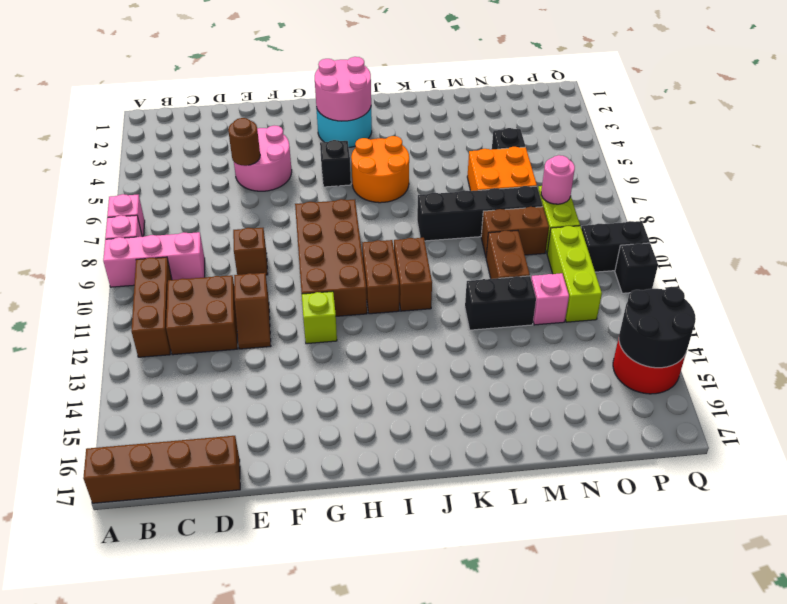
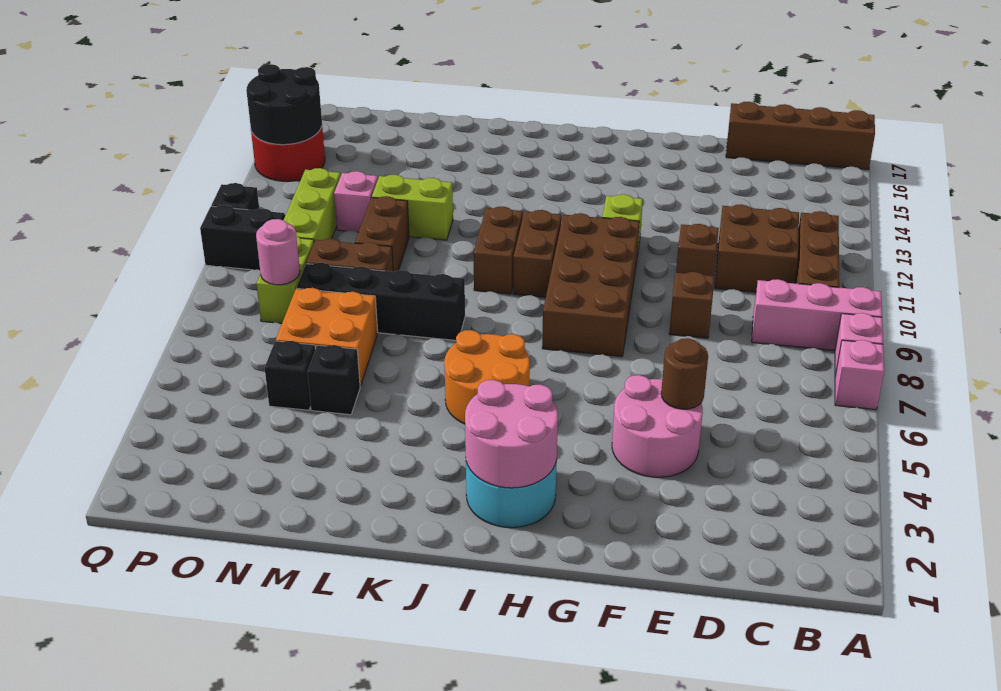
black brick H5 level 1 -> black brick M5 level 1
black brick L12:M12 level 1 -> lime brick L12:M12 level 1

